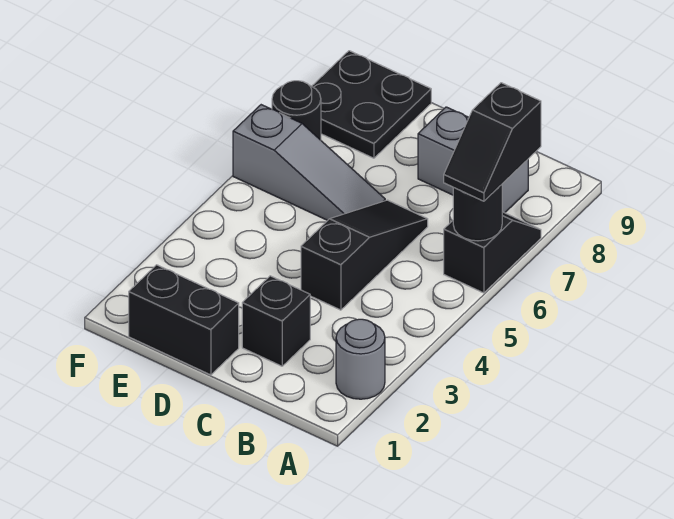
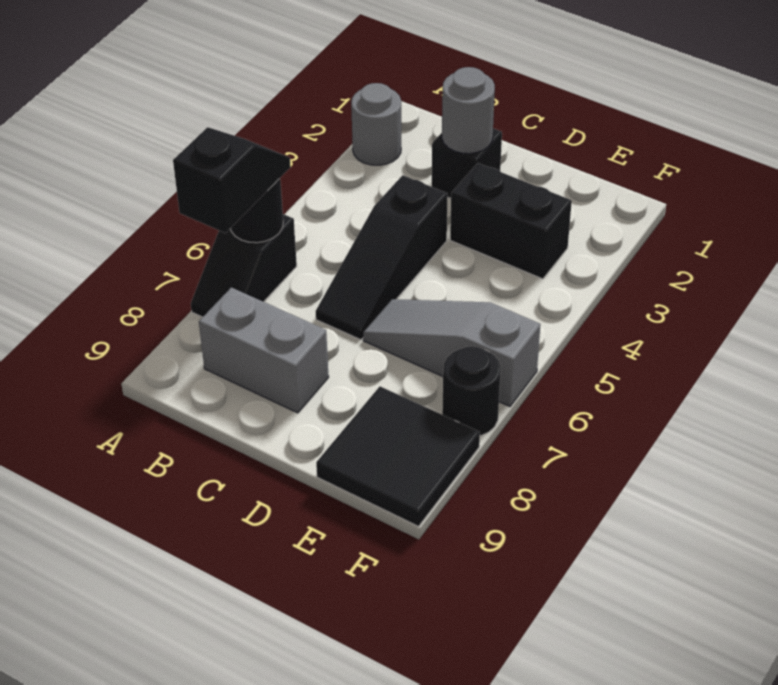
none -> grey round brick C2 level 2
black brick D1:E1 level 1 -> black brick D3:E3 level 1
black plate E8:F9 level 1 -> black tile E8:F9 level 1

